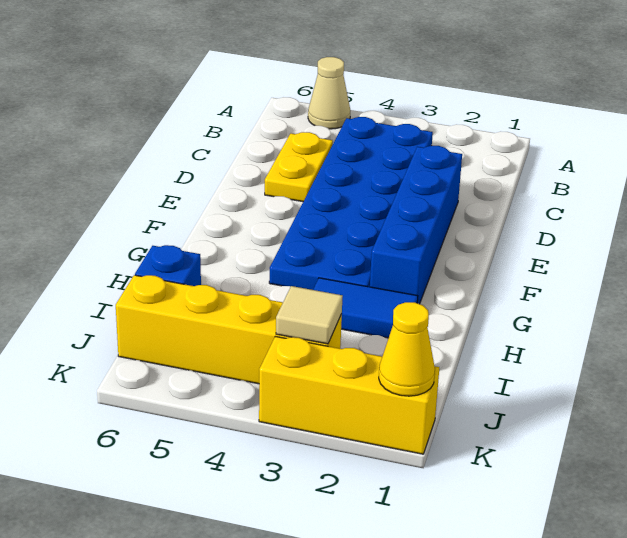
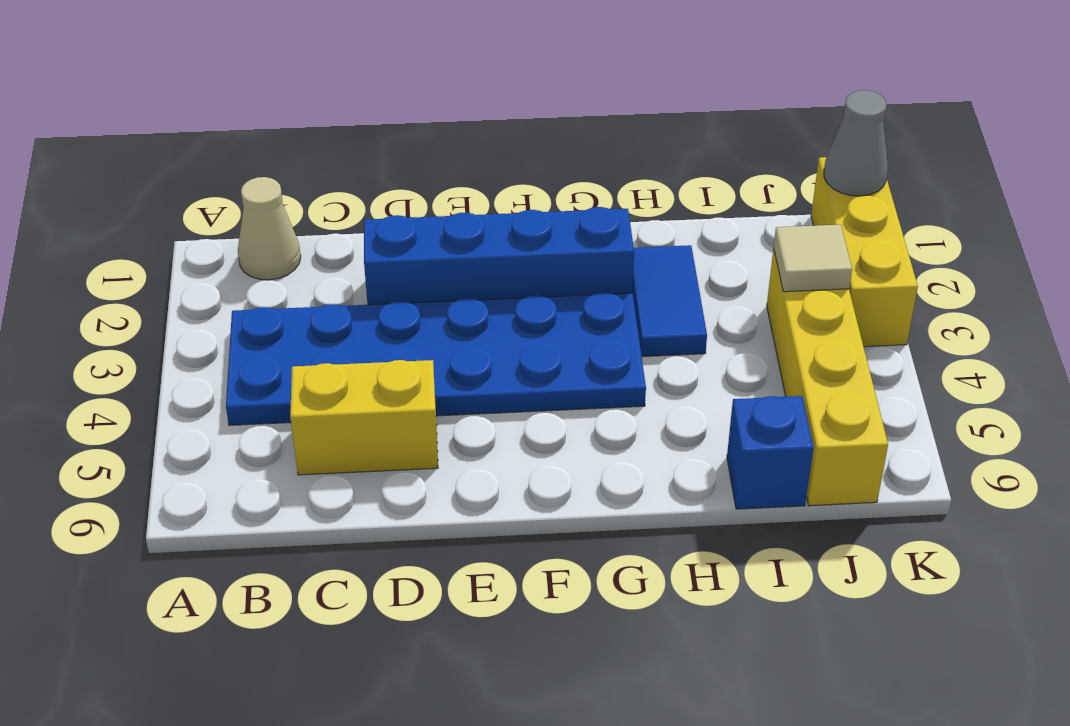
tan cone A5 level 1 -> tan cone B1 level 1
yellow plate C5:D5 level 1 -> yellow brick C5:D5 level 1
yellow cone K1 level 2 -> grey cone K1 level 2

